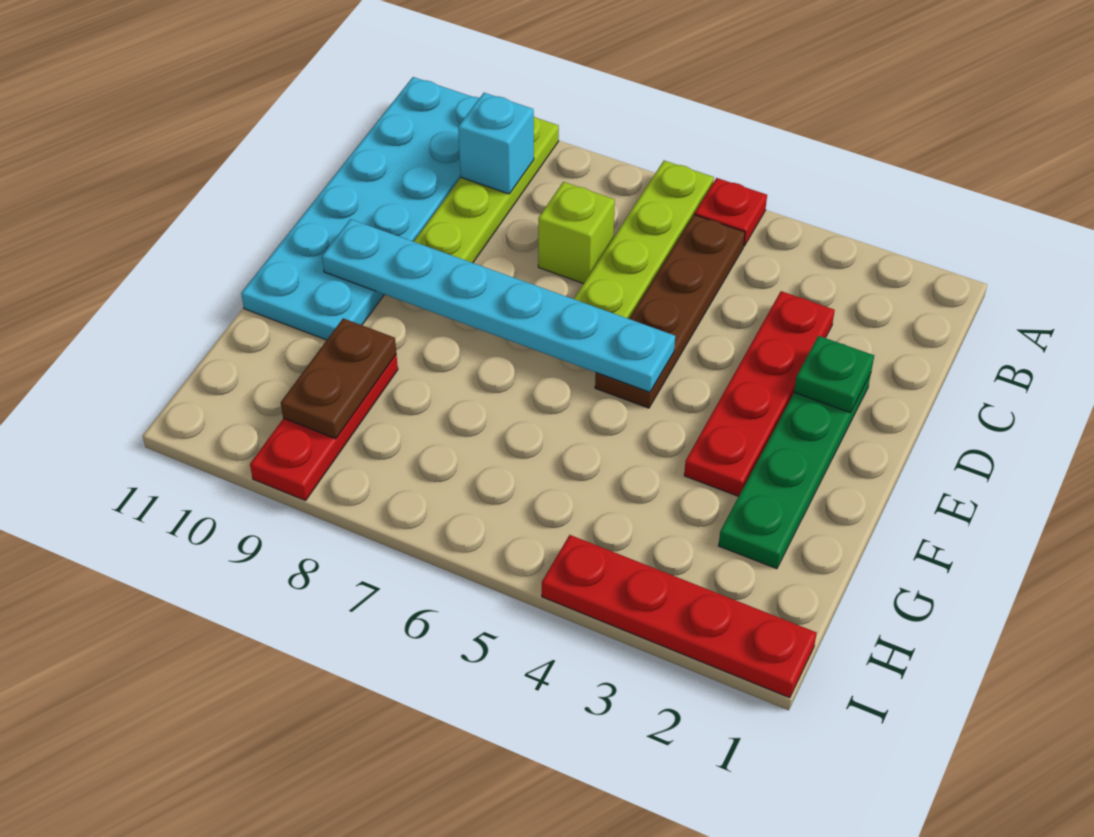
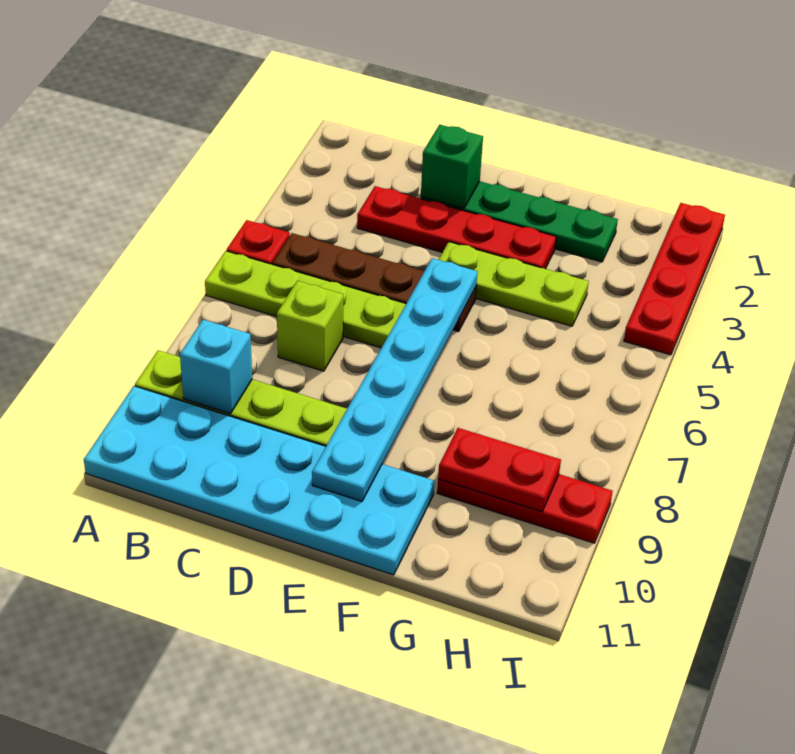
green plate D2 level 2 -> green brick D2 level 2
none -> lime plate E4:G4 level 1
brown plate G9:H9 level 2 -> red plate G9:H9 level 2

